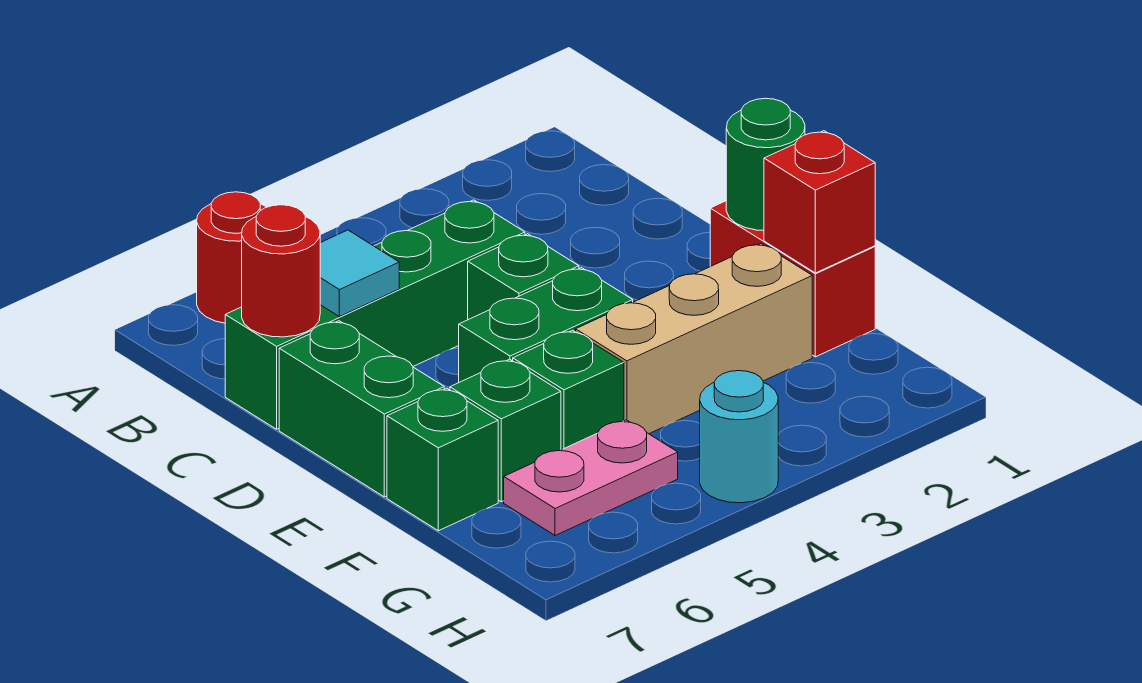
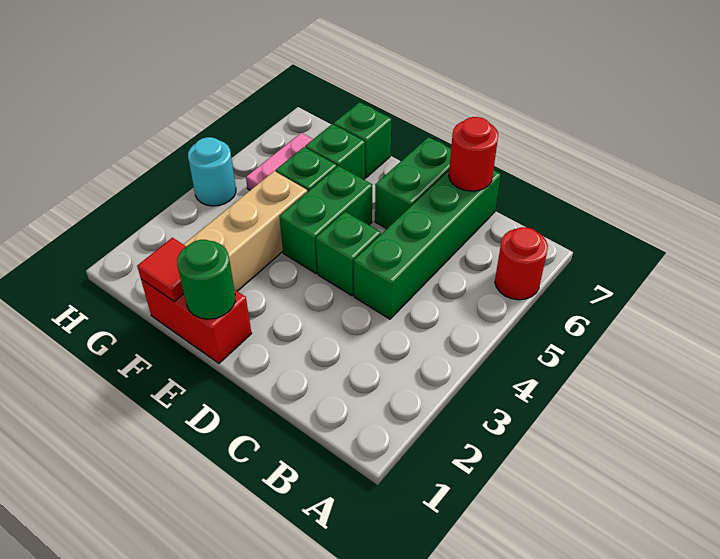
cyan tile C6 level 2 -> none
green brick D7:E7 level 1 -> green brick D6:D7 level 1
red brick F1 level 2 -> red tile F1 level 2

